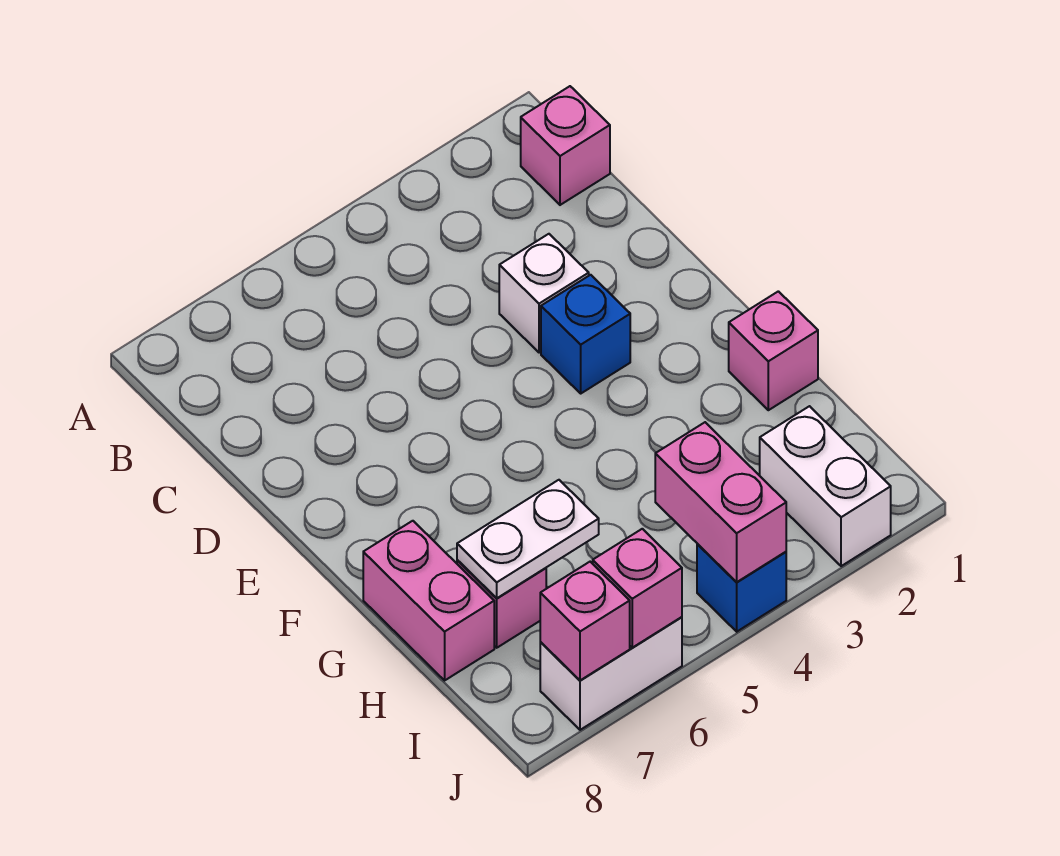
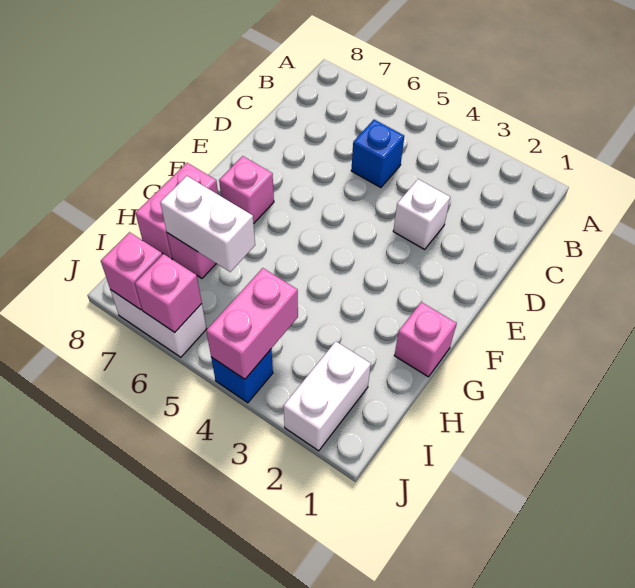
pink brick B1 level 1 -> pink brick F7 level 1
blue brick E3 level 1 -> blue brick C5 level 1
white plate H6:H7 level 2 -> white brick H6:H7 level 2

